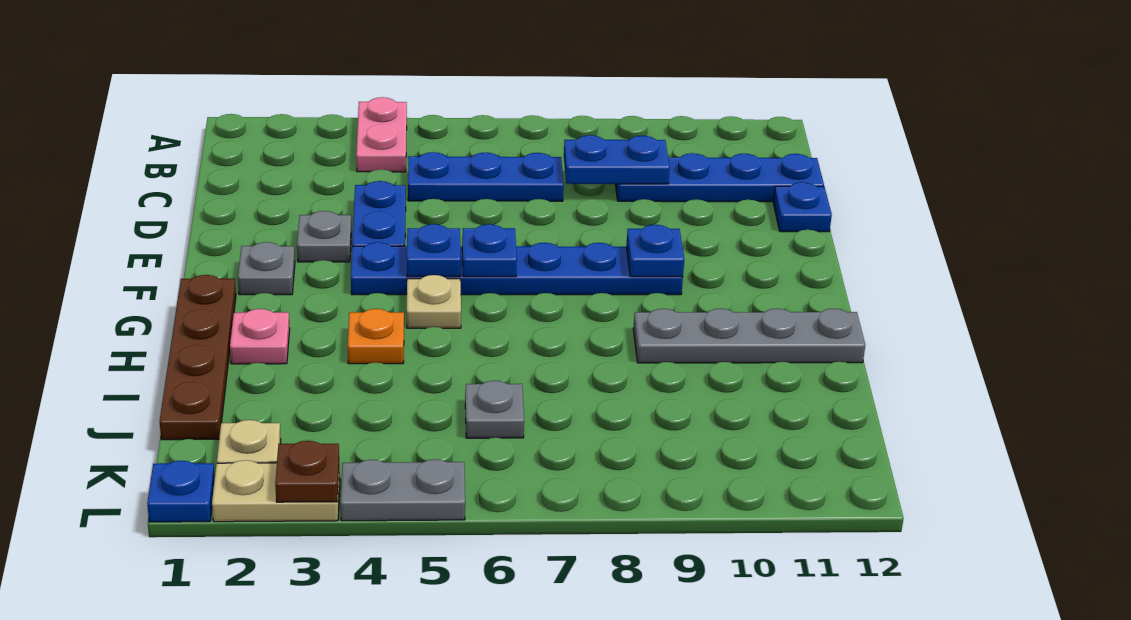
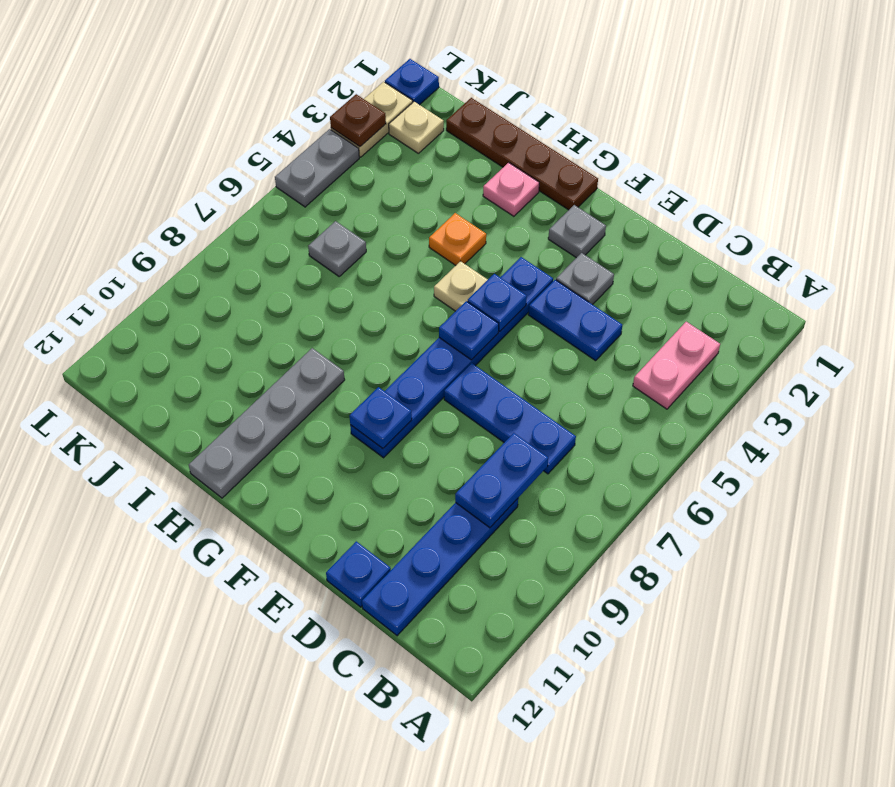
pink plate A4:B4 level 1 -> pink plate B3:B4 level 1
blue plate C5:C7 level 1 -> blue plate C7:E7 level 1

